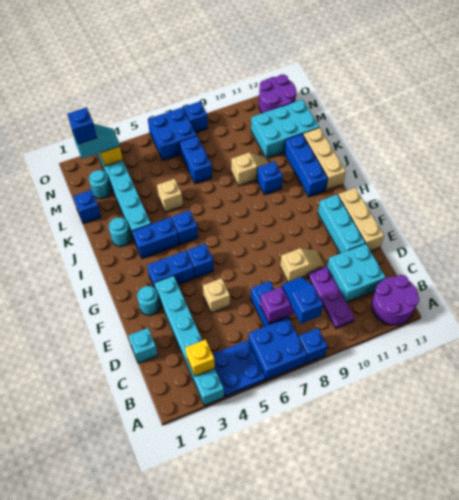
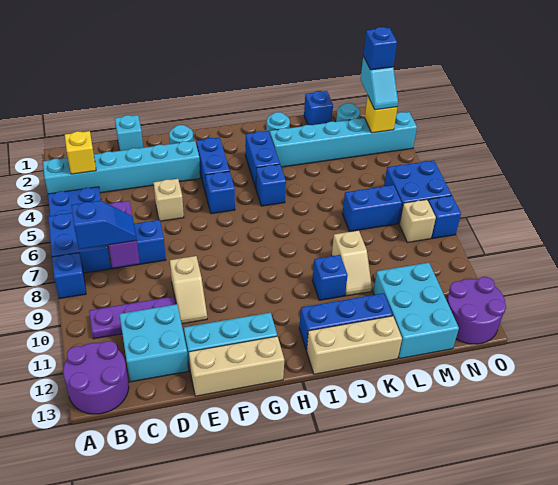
tan brick K5 level 1 -> tan brick N8 level 1

